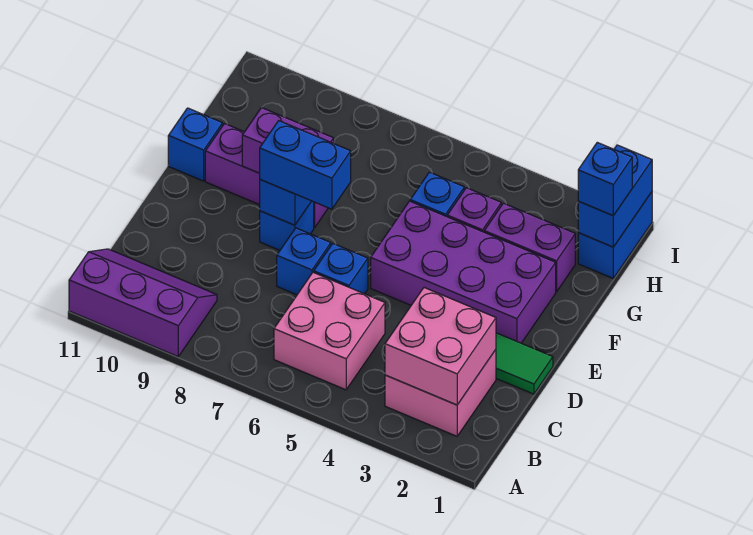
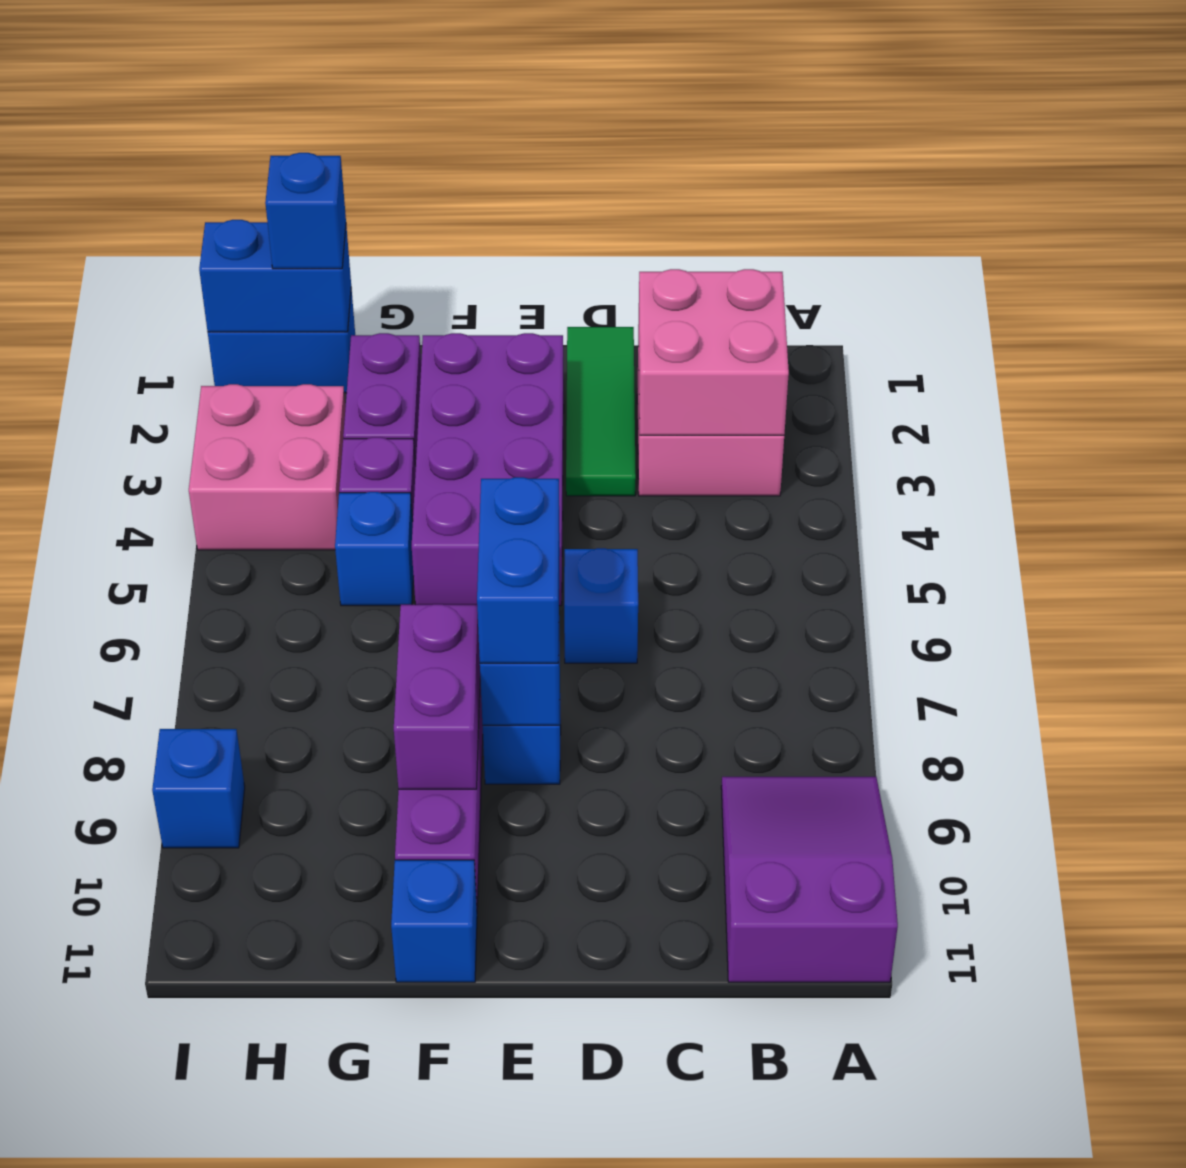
purple slope A9:B11 level 1 top A -> purple slope A9:B11 level 1 top 11
pink brick B5:C6 level 1 -> pink brick H3:I4 level 1
blue brick D7 level 1 -> blue brick I9 level 1

